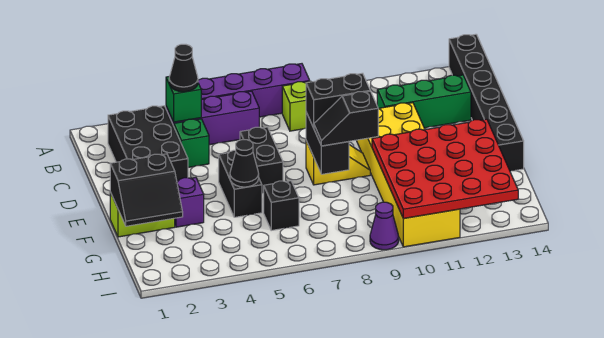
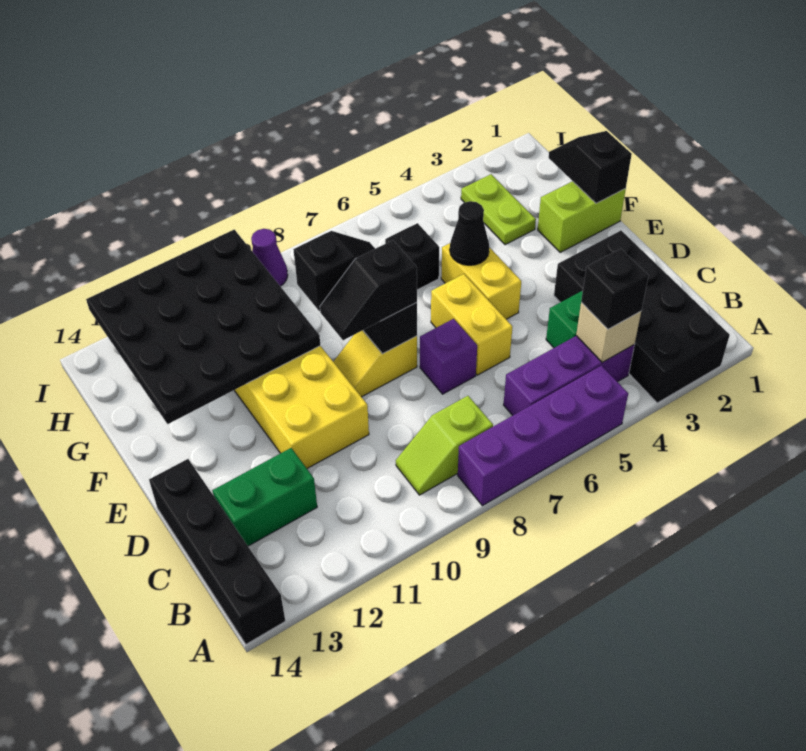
black brick A14:F14 level 1 -> black brick A14:D14 level 1
black brick B2:D3 level 1 -> black brick A2:D3 level 1
green brick B4 level 2 -> tan brick B4 level 2
black cone B4 level 3 -> black brick B4 level 3
green brick C11:C13 level 1 -> green brick C12:C13 level 1
black brick D6:E6 level 1 -> yellow brick D6:E6 level 1
black brick E5:F5 level 1 -> yellow brick E5:F5 level 1
black brick E8:E9 level 3 -> black slope E8:E9 level 3 top 8
black slope F1:G2 level 2 top F -> black slope F1:G1 level 2 top F
purple brick F3 level 1 -> purple brick D7 level 1
red plate F10:I13 level 2 -> black plate F10:I13 level 2
none -> lime plate G3:H3 level 1

